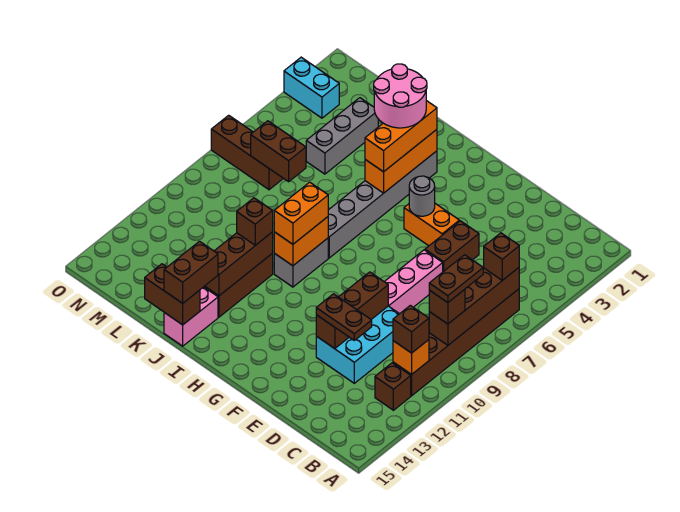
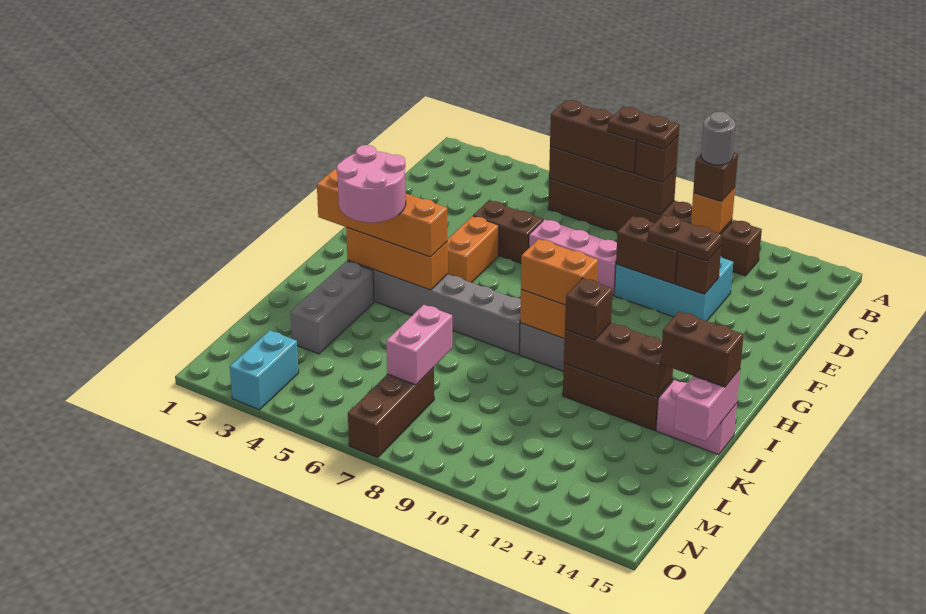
brown brick B6 level 3 -> brown brick B6:B8 level 3
brown plate D12:E12 level 3 -> brown plate E11:E12 level 3
grey round brick G5 level 2 -> grey round brick B11 level 4
orange brick I3:I5 level 3 -> orange brick I2:I5 level 3
brown brick J15:K15 level 2 -> pink brick J15:K15 level 2
grey brick L3:L5 level 1 -> grey brick J3:L3 level 1
brown brick L7:M7 level 2 -> pink brick L7:M7 level 2

